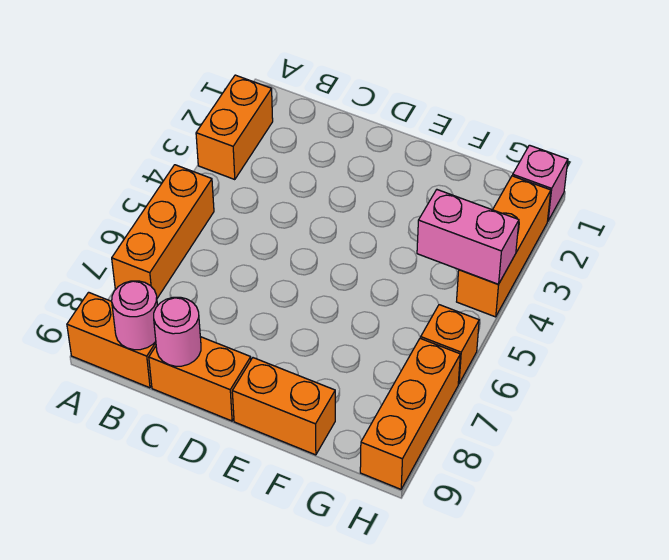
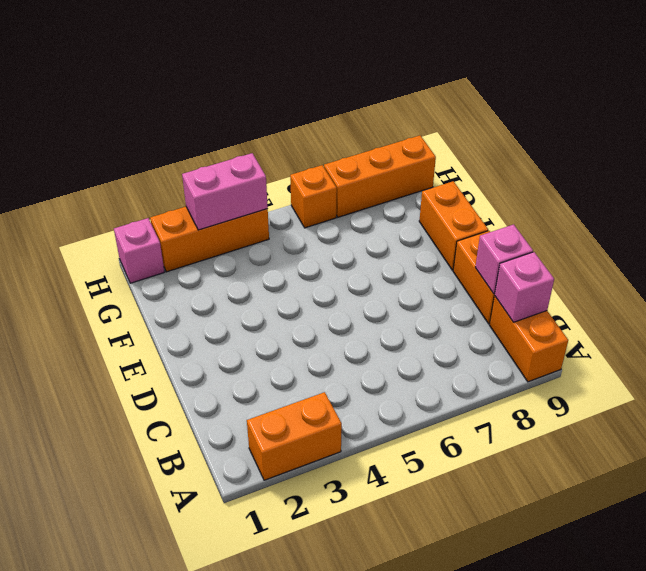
orange brick A5:A7 level 1 -> none
pink round brick B9 level 2 -> pink brick B9 level 2
pink round brick C9 level 2 -> pink brick C9 level 2
pink brick G4:H4 level 2 -> pink brick H3:H4 level 2

